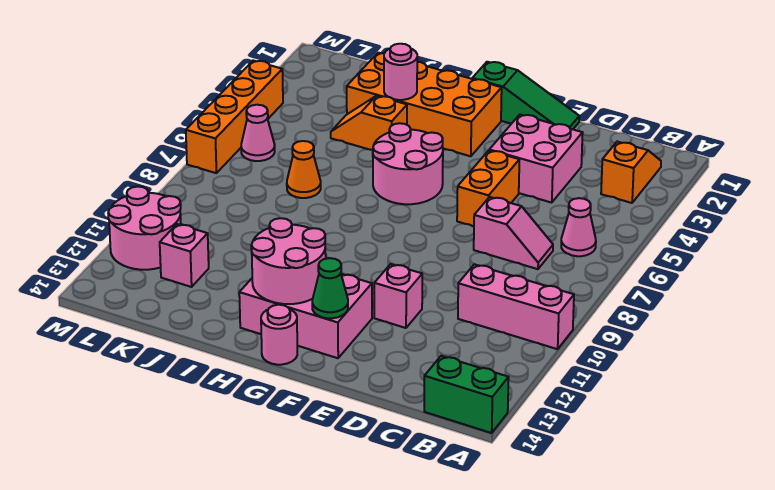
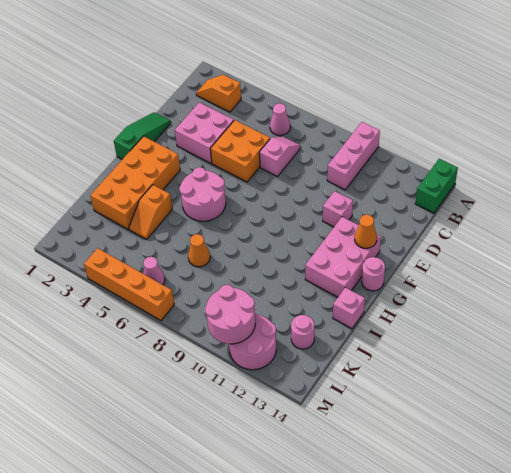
orange brick E5:E6 level 1 -> orange brick D5:E6 level 1
green cone F13 level 2 -> orange cone F13 level 2
pink round brick G12:H13 level 2 -> pink round brick L10:M11 level 2
pink round brick I3 level 2 -> pink round brick K13 level 1
pink brick K12 level 1 -> pink brick I14 level 1

